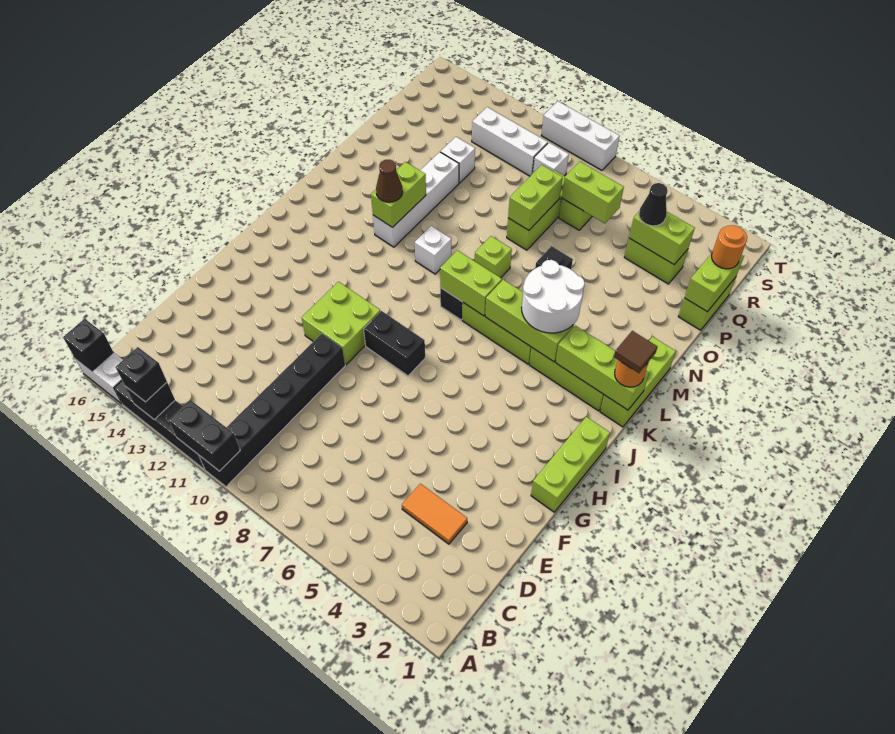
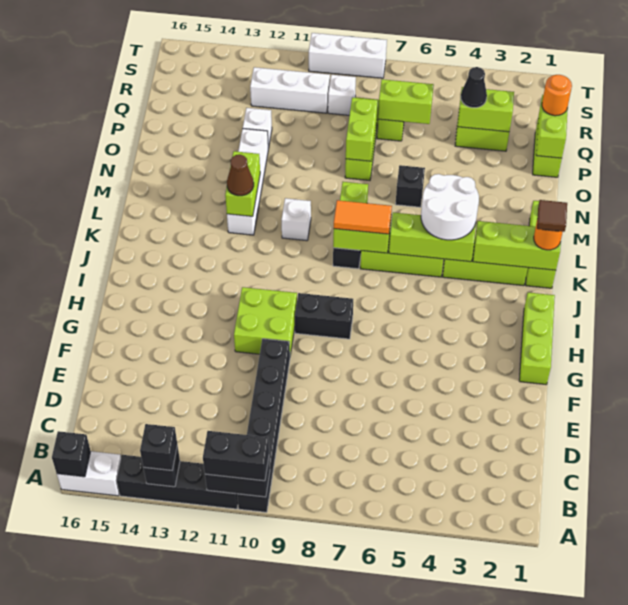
none -> black brick A10:A11 level 3
orange tile D3:D4 level 1 -> orange tile K7:K8 level 3

